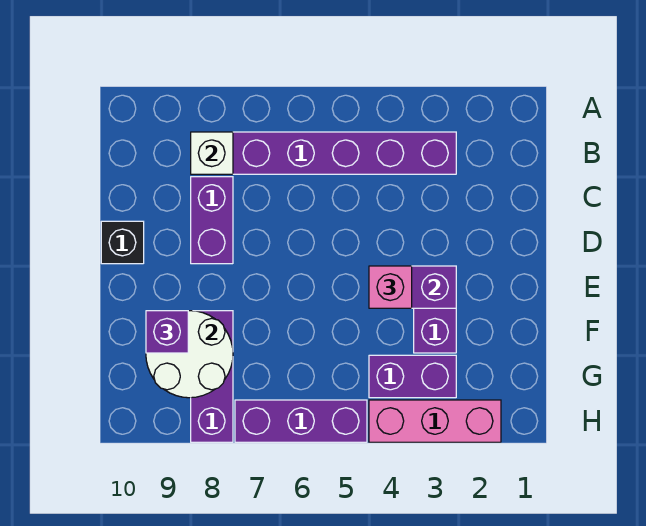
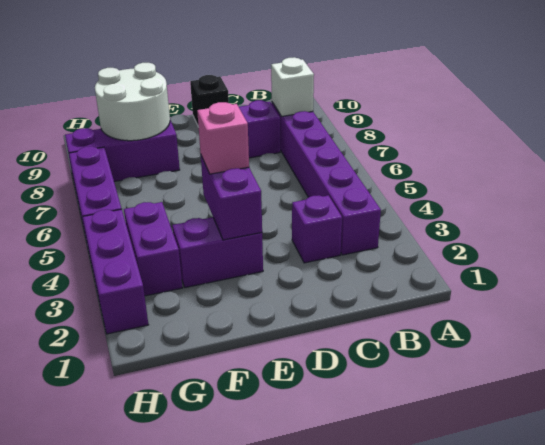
purple brick F9 level 3 -> purple brick C3 level 1
pink brick H2:H4 level 1 -> purple brick H2:H4 level 1

